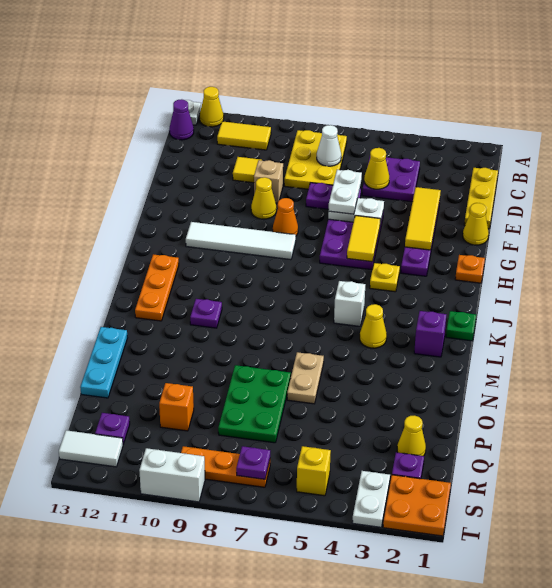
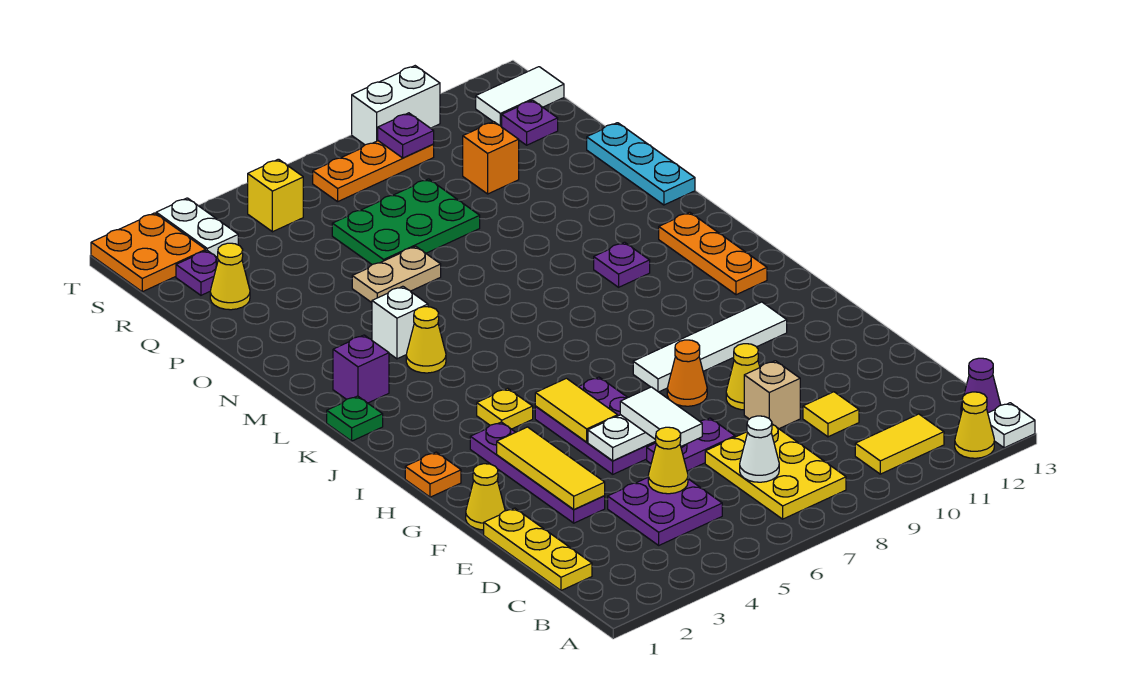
white plate E6:F6 level 3 -> white tile E6:F6 level 3
white brick K5 level 1 -> white brick M4 level 1
tan plate N6:O6 level 1 -> tan plate O5:O6 level 1
green plate O7:Q8 level 1 -> green plate P6:Q8 level 1
purple plate S7 level 2 -> purple plate S9 level 2

